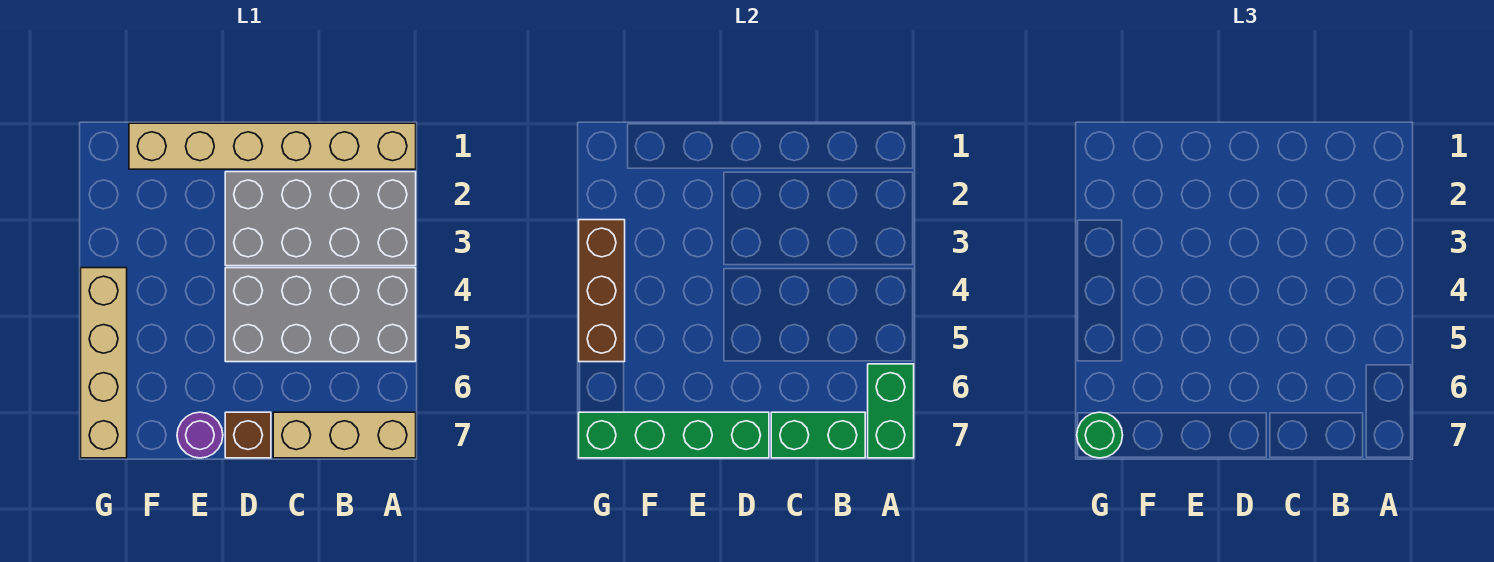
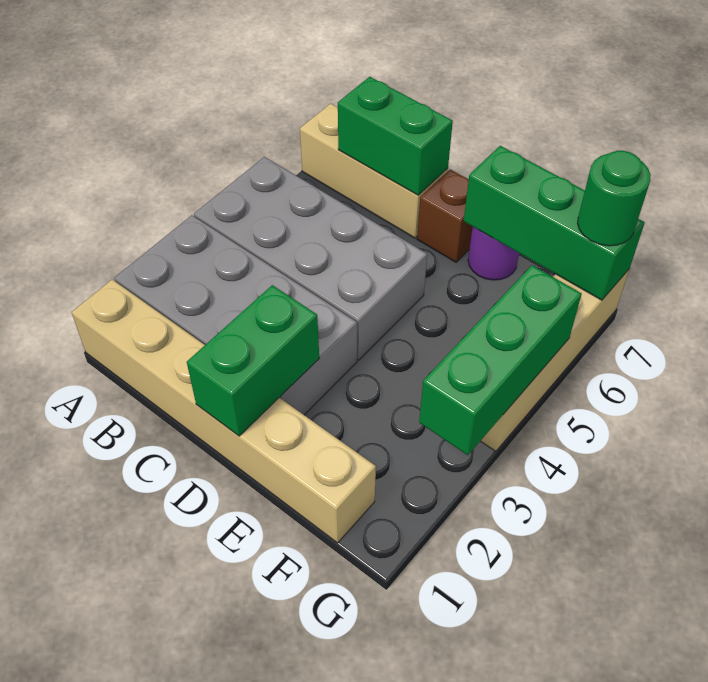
green brick A6:A7 level 2 -> green brick D1:D2 level 2
green brick D7:G7 level 2 -> green brick E7:G7 level 2
brown brick G3:G5 level 2 -> green brick G3:G5 level 2

